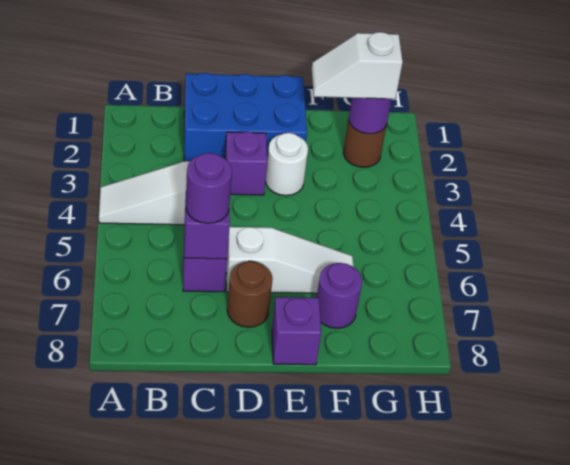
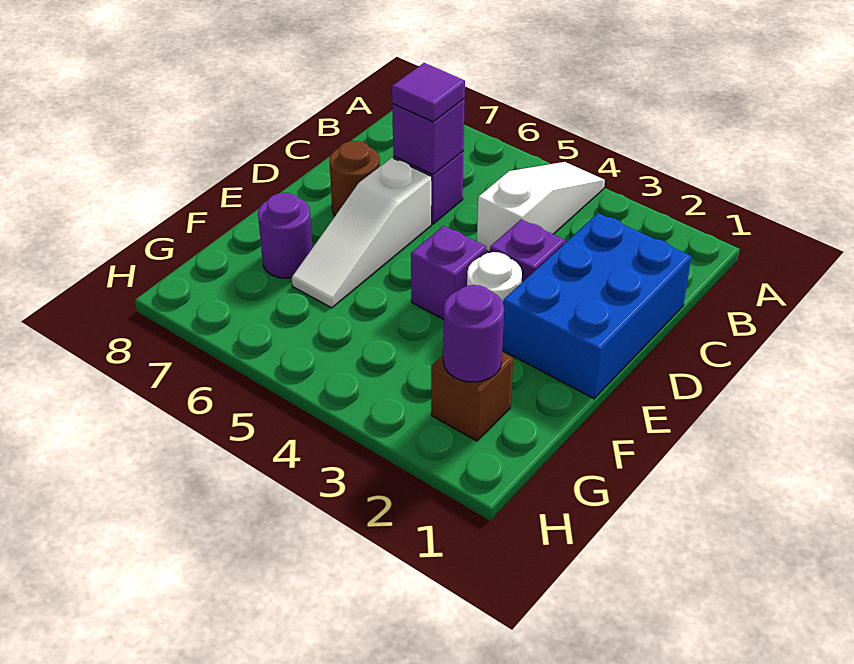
purple round brick C6 level 3 -> purple tile C6 level 3
purple brick E8 level 1 -> purple brick E4 level 1
white slope F2:G2 level 3 top G -> none
brown round brick G2 level 1 -> brown brick G2 level 1

